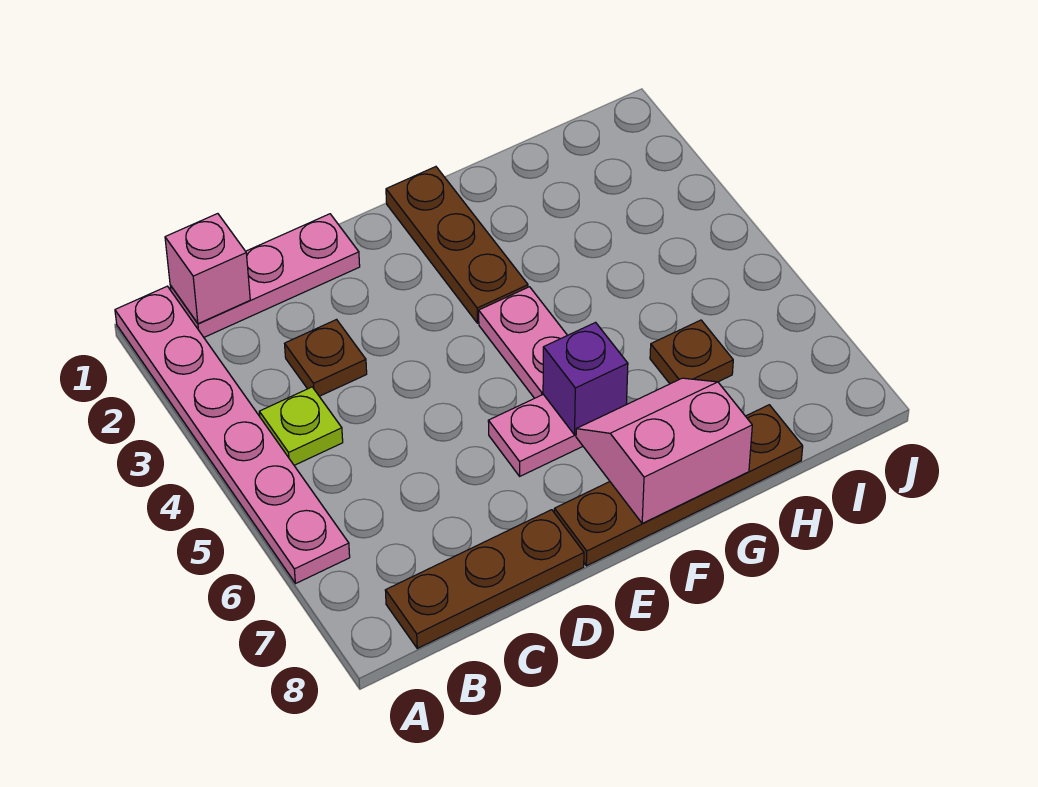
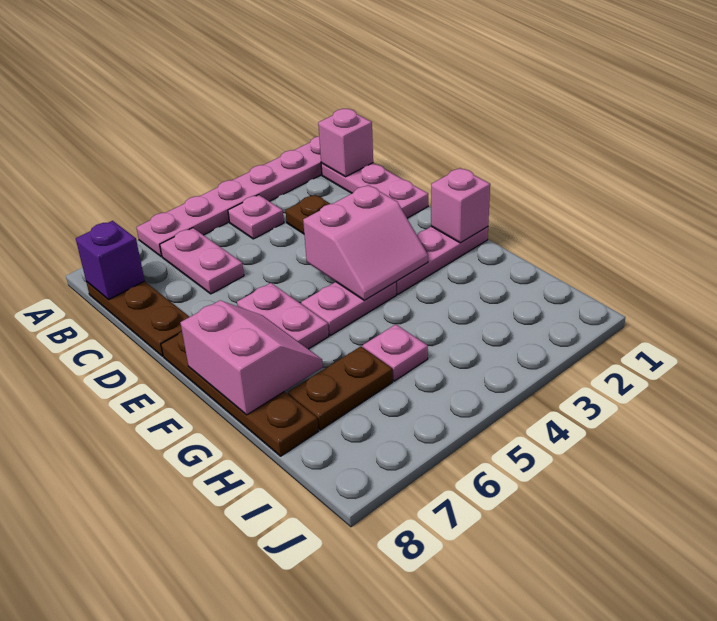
lime plate B4 level 1 -> pink plate B4 level 1
none -> pink plate B6:C6 level 1
none -> pink slope E3:F4 level 2 top E
brown plate F1:F3 level 1 -> pink plate F1:F3 level 1
none -> pink brick F1 level 2
purple brick F6 level 2 -> purple brick B8 level 2
none -> pink plate H5 level 1
brown plate H6 level 1 -> brown plate H6:H7 level 1

